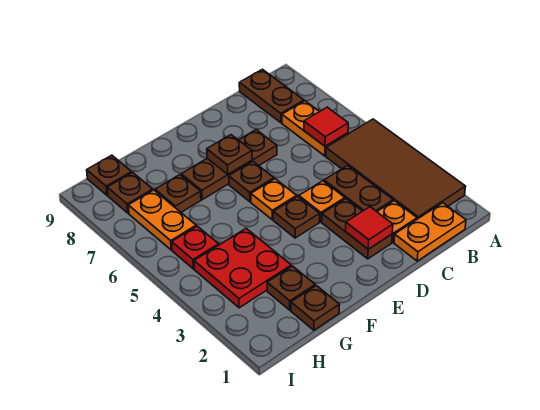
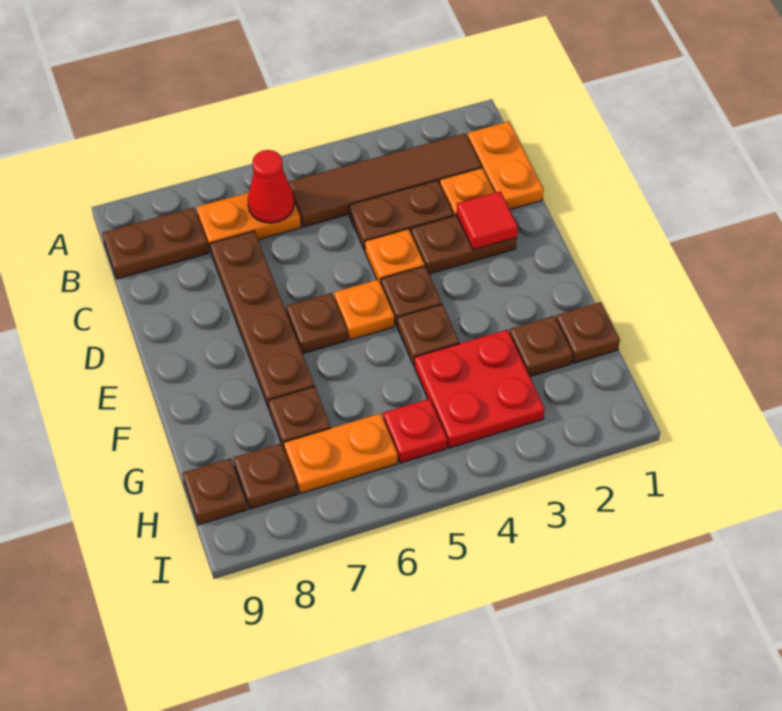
brown tile A2:B5 level 1 -> brown tile B2:B5 level 1
red tile B6 level 2 -> red cone B6 level 2
brown plate D7:F7 level 1 -> brown plate C7:F7 level 1
brown plate E7 level 2 -> brown plate F4 level 1

